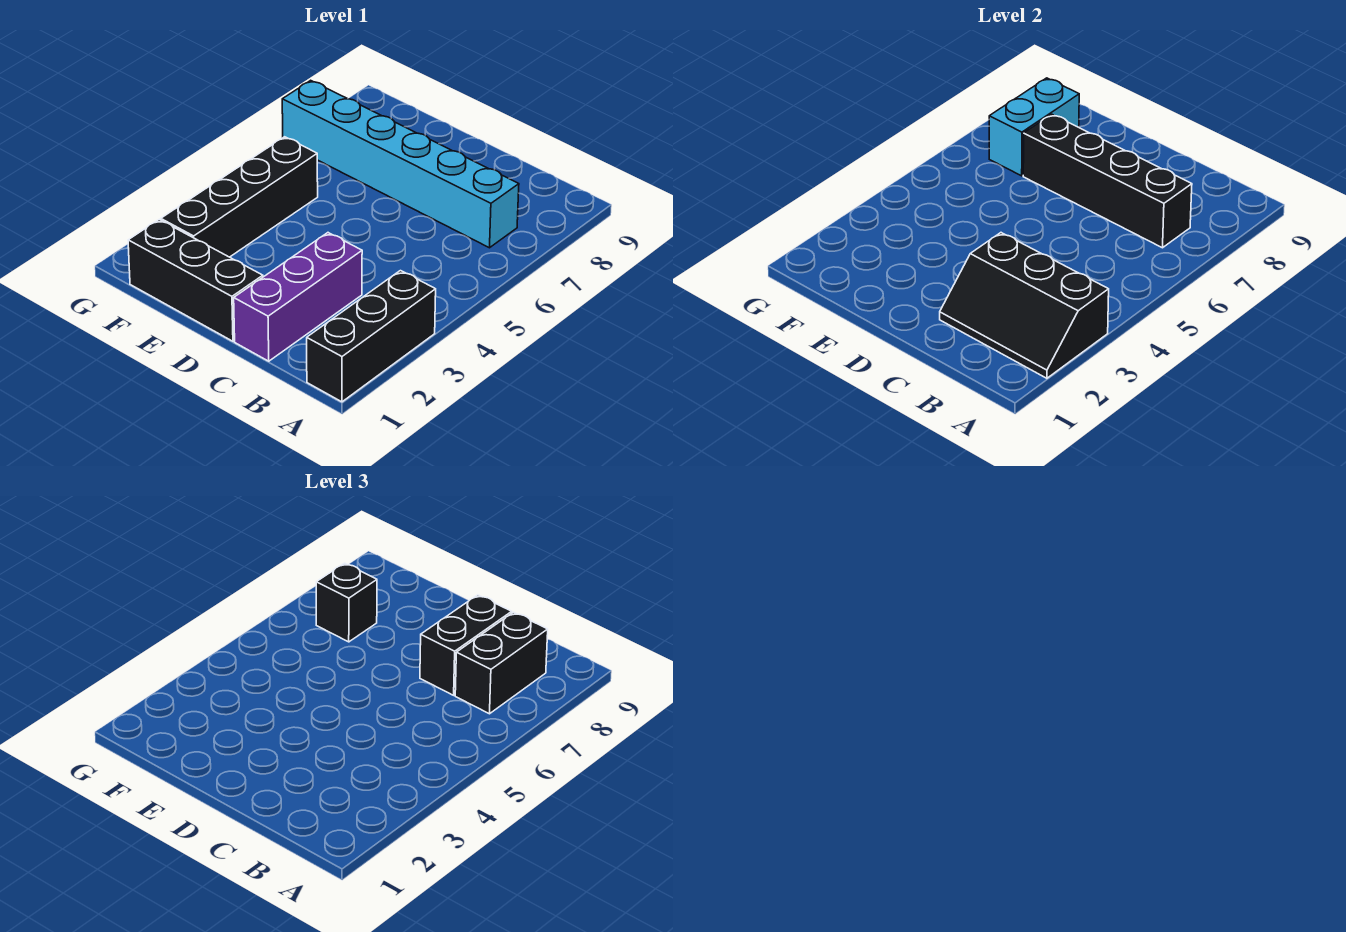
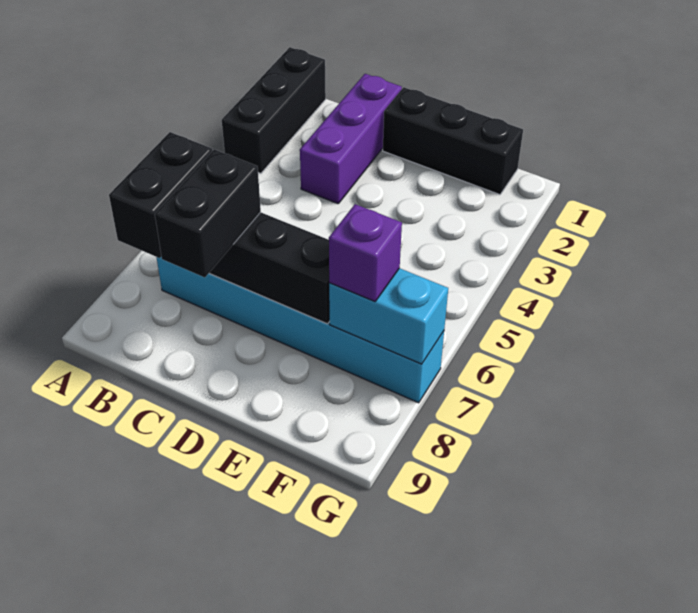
black slope A2:C3 level 2 top 3 -> none
black brick F2:F5 level 1 -> none
cyan brick F7:F8 level 2 -> cyan brick F7:G7 level 2
black brick F7 level 3 -> purple brick F7 level 3

